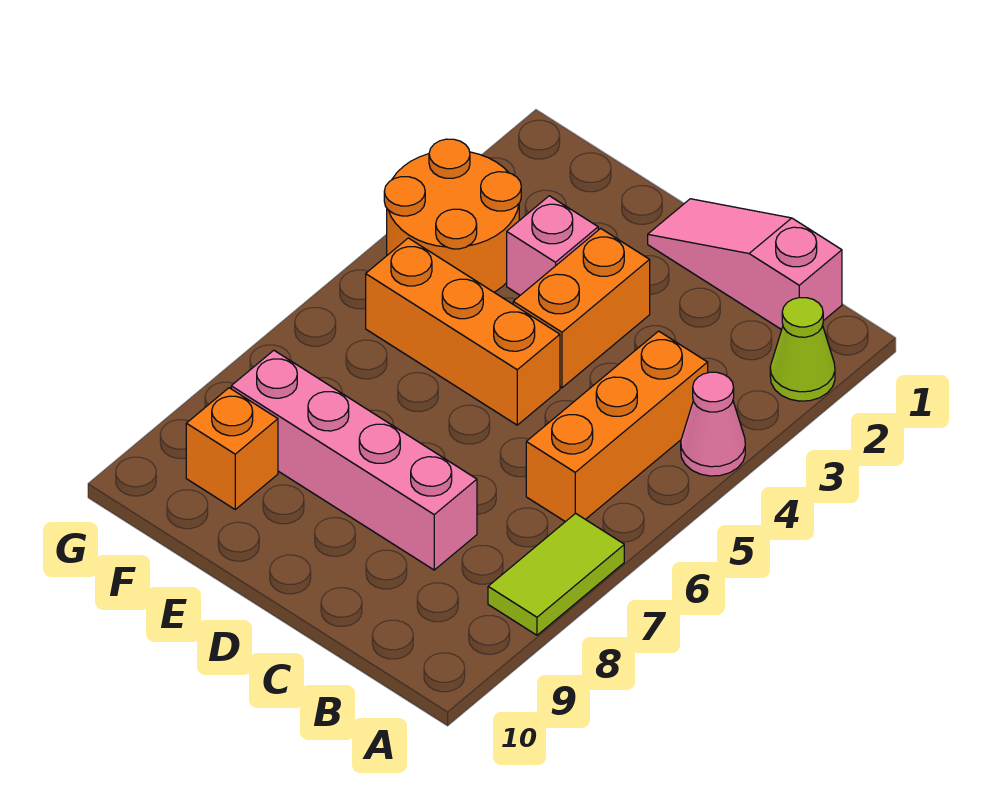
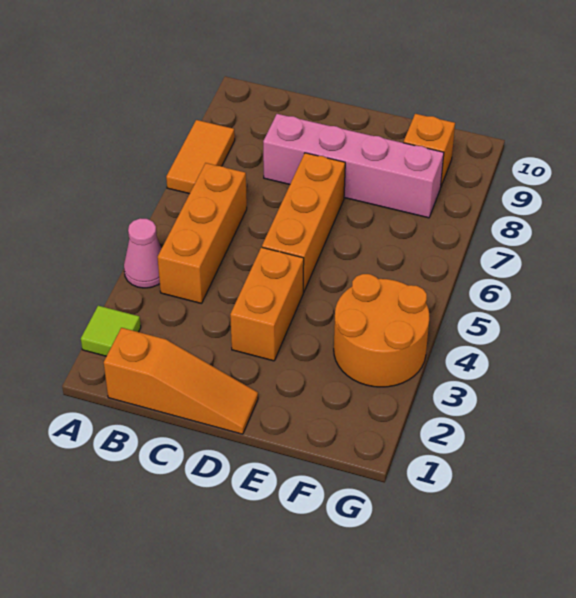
lime cone A2 level 1 -> lime tile A2 level 1
lime tile A7:A8 level 1 -> orange tile A7:A8 level 1
pink slope B1:D1 level 1 top B -> orange slope B1:D1 level 1 top B
orange brick D5:F5 level 1 -> orange brick D5:D7 level 1
pink brick E3 level 1 -> none

